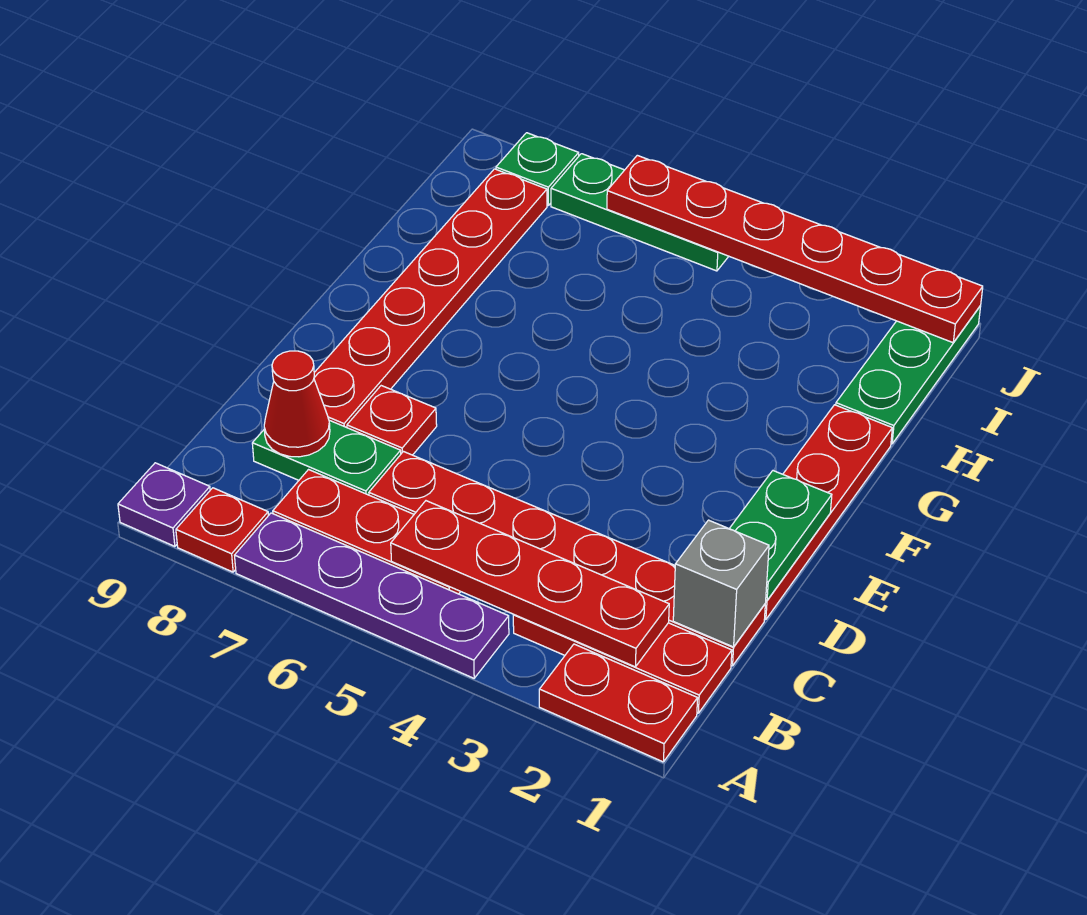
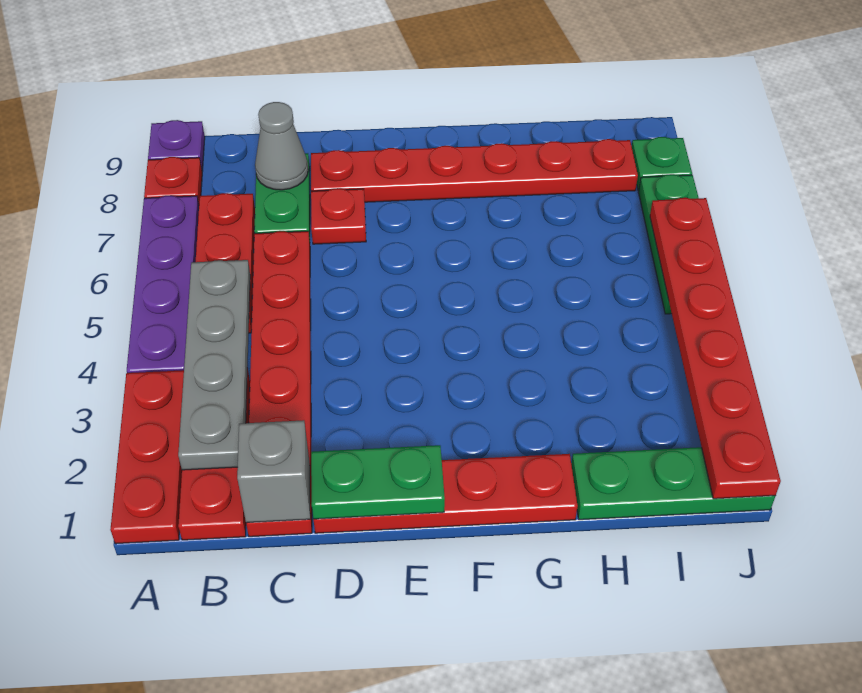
red plate A1:A2 level 1 -> red plate A1:A3 level 1
red plate B2:B5 level 2 -> grey plate B2:B5 level 2
red cone C8 level 2 -> grey cone C8 level 2

